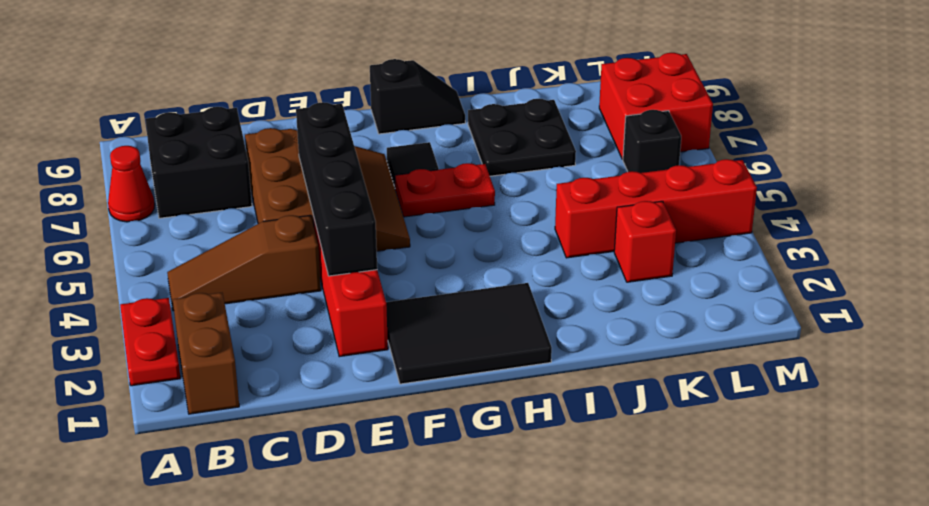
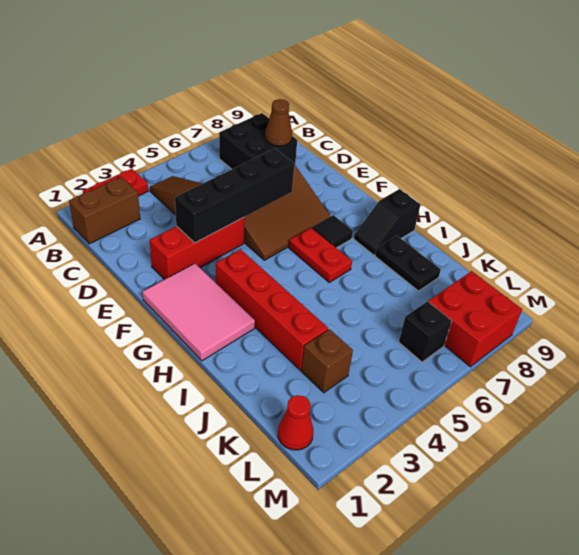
red cone A7 level 1 -> red cone L1 level 1
none -> brown cone C8 level 2
black tile F1:H2 level 1 -> pink tile F1:H2 level 1
black slope G9:H9 level 1 top G -> black slope H8:H9 level 1 top 9
black plate I7:J8 level 1 -> black plate I8:J8 level 1
red brick J4:M4 level 1 -> red brick G3:J3 level 1
red brick K3 level 1 -> brown brick K3 level 1

